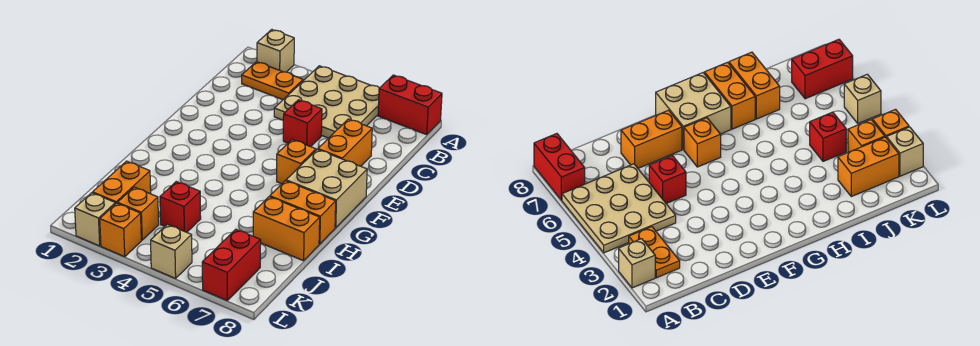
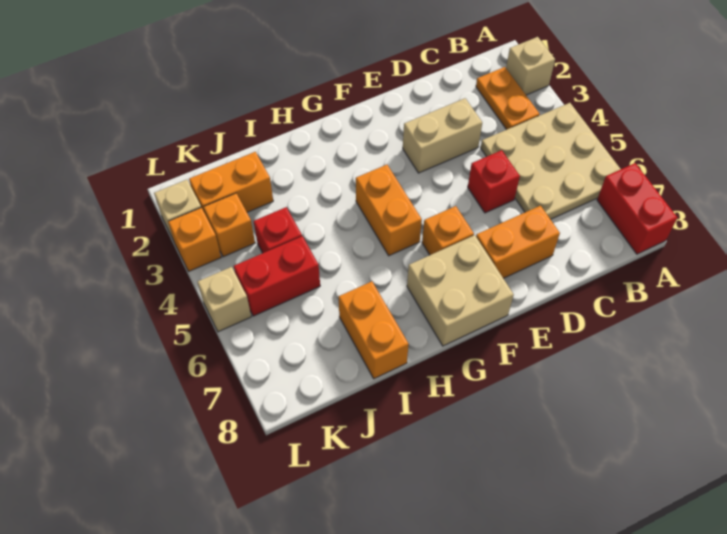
none -> tan brick D3:E3 level 1
orange brick H7:H8 level 1 -> orange brick G4:G5 level 1
red brick K7:L7 level 1 -> red brick J5:K5 level 1

